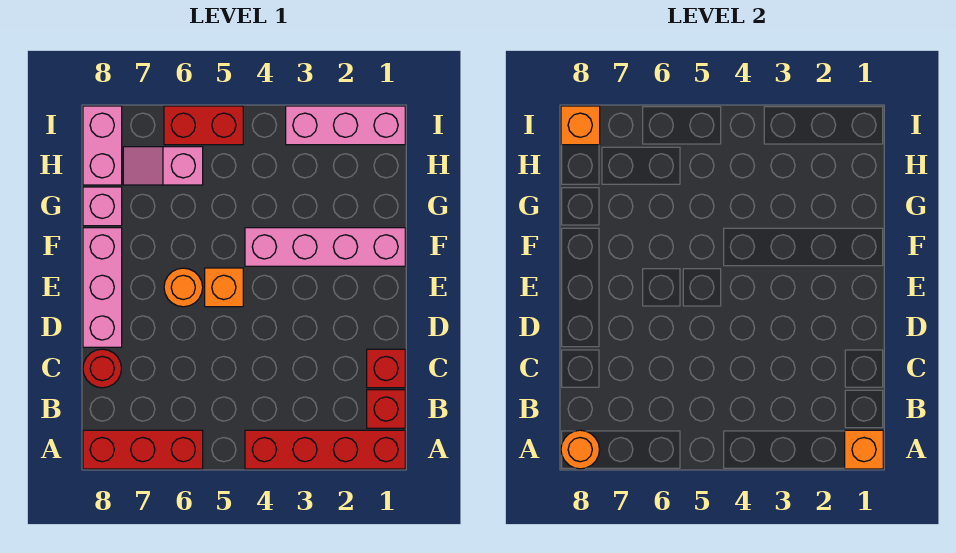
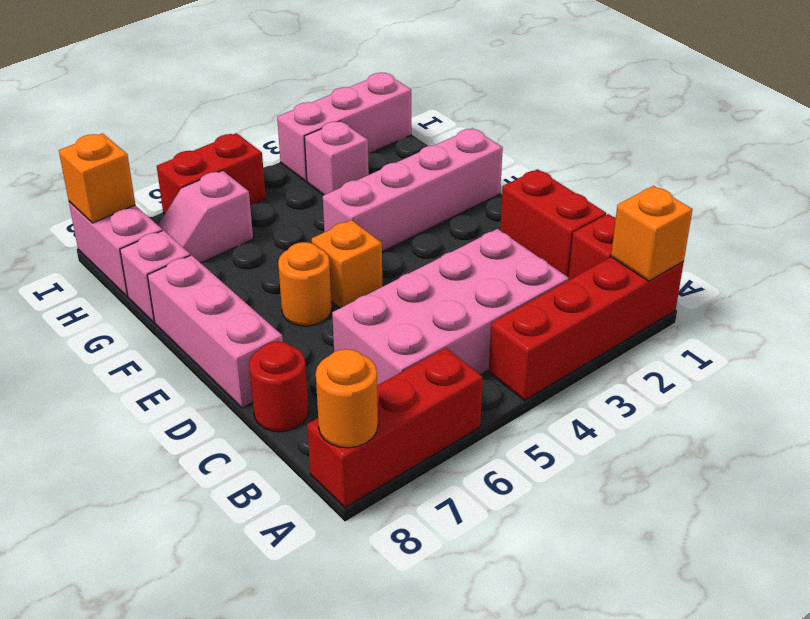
none -> pink brick B3:C6 level 1
red brick C1 level 1 -> red brick C1:D1 level 1
none -> pink brick H3 level 1

